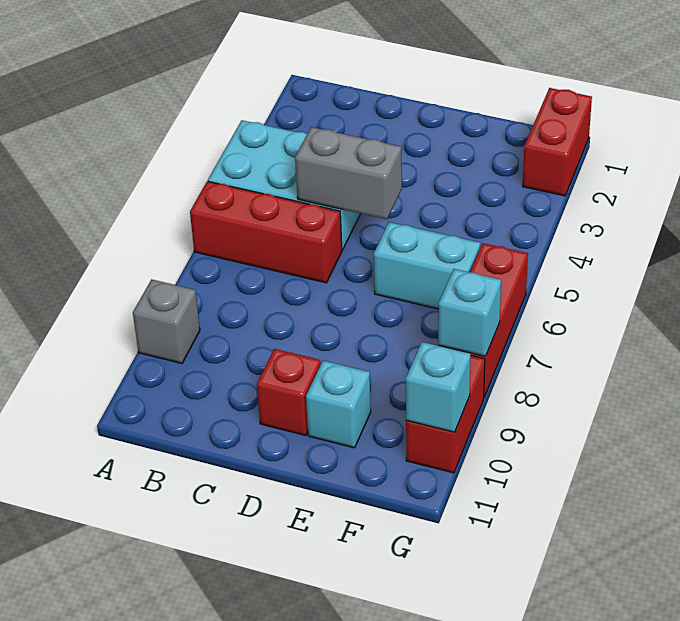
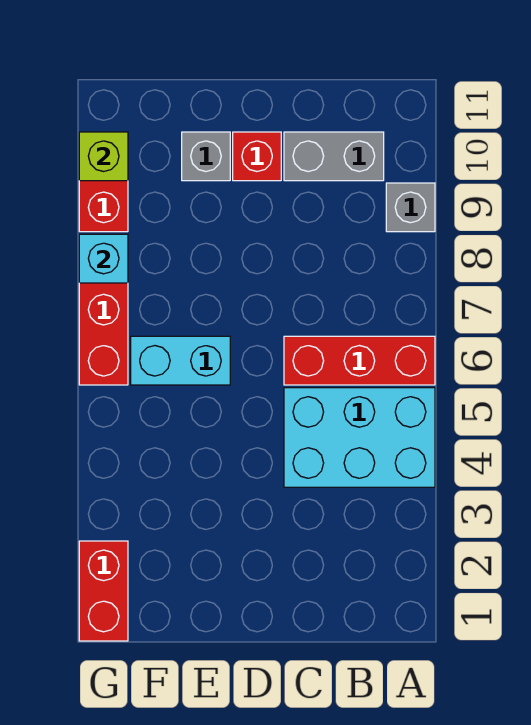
grey brick C5:D5 level 2 -> grey brick B10:C10 level 1
cyan brick E10 level 1 -> grey brick E10 level 1
cyan brick G10 level 2 -> lime brick G10 level 2

